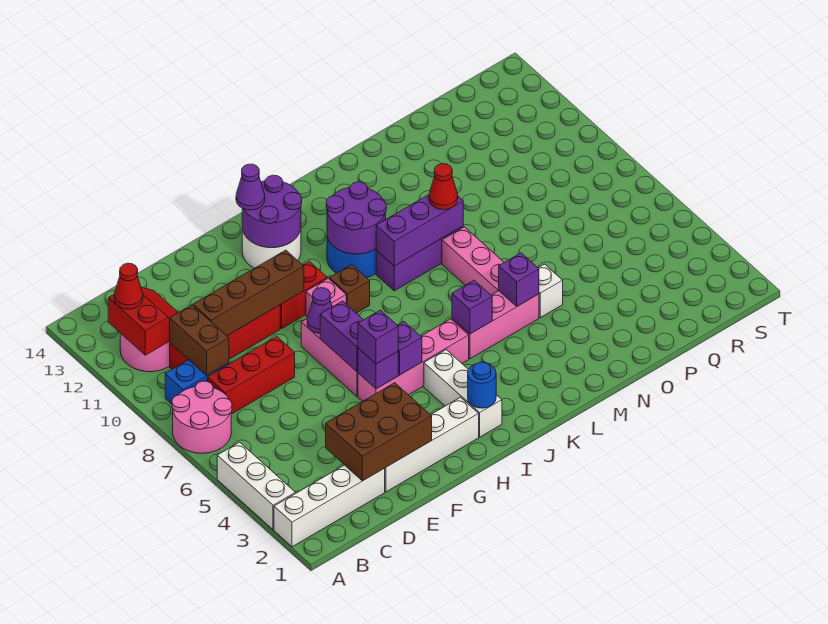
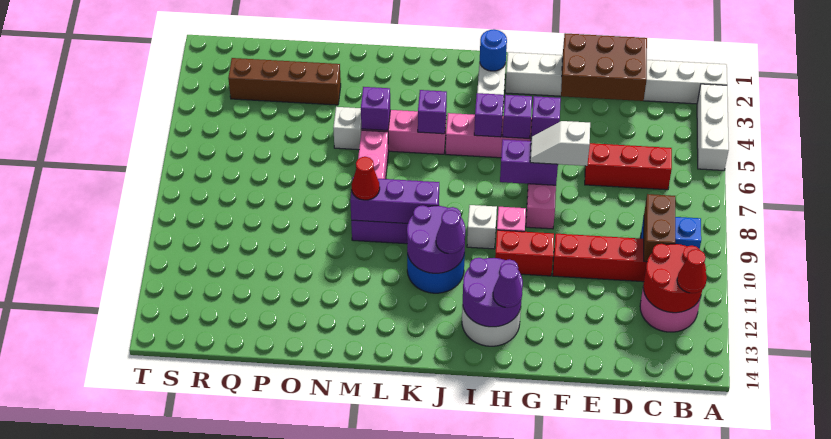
pink round brick A7:B8 level 1 -> none
red slope B11:C12 level 2 top B -> red round brick B11:C12 level 2
red brick C8:E8 level 1 -> red brick C6:E6 level 1
brown brick D10:G10 level 2 -> brown brick O3:R3 level 1
none -> white slope F7:G7 level 3 top F
purple brick G5 level 3 -> purple brick I5 level 2
purple brick G6:G7 level 2 -> purple brick G7:H7 level 2
purple cone G8 level 2 -> purple cone J11 level 3
brown brick I9 level 1 -> white brick I9 level 1

